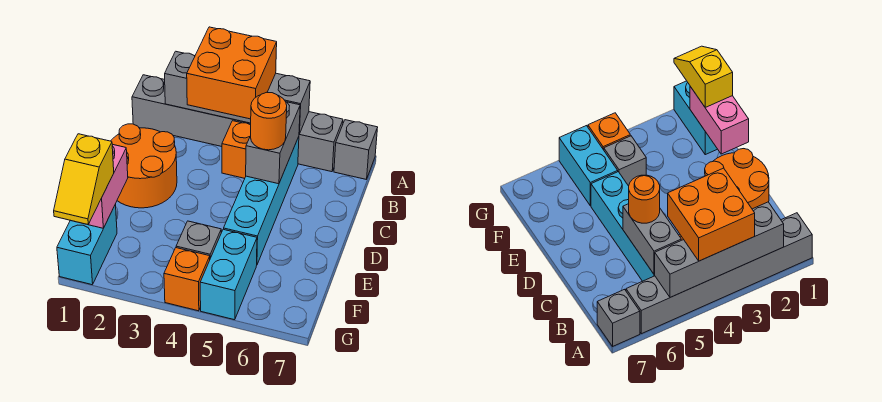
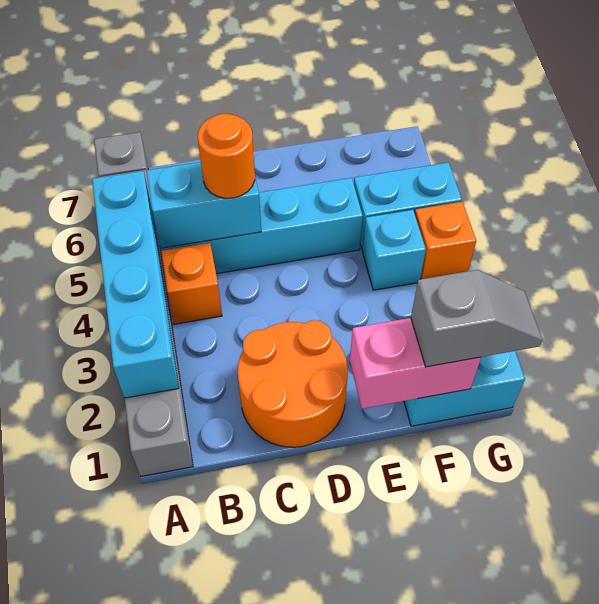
grey brick A2:A5 level 2 -> cyan brick A2:A5 level 2
orange brick A3:B4 level 3 -> none
grey brick B5:C5 level 2 -> cyan brick B5:C5 level 2
yellow slope F1:G1 level 3 top F -> grey slope F1:G1 level 3 top F
grey brick F4 level 1 -> cyan brick F4 level 1

